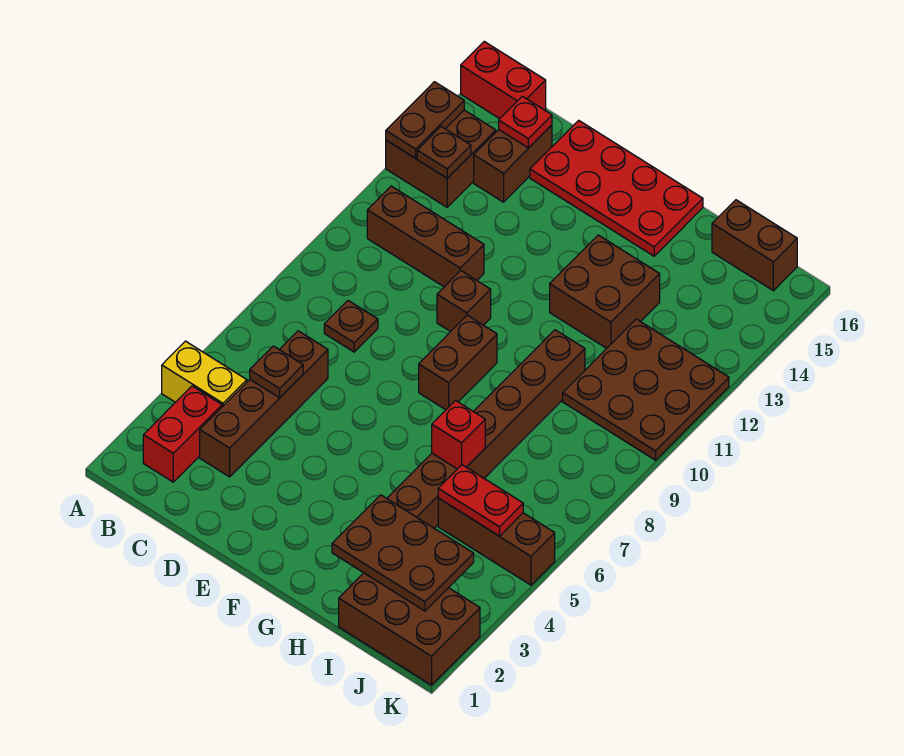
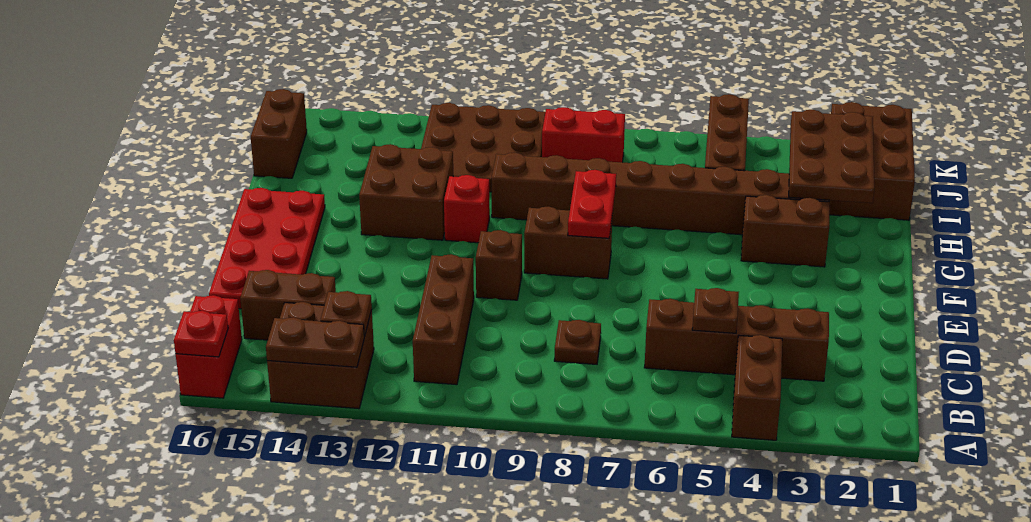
yellow brick A4:B4 level 1 -> brown brick A4:B4 level 1
red brick B2:B3 level 1 -> red brick J8:J9 level 1
red plate C15 level 2 -> red plate A16 level 2
none -> brown brick G3:G4 level 1
red brick H6 level 2 -> red brick G11 level 1
red plate I5:J5 level 2 -> red plate F8:G8 level 2

